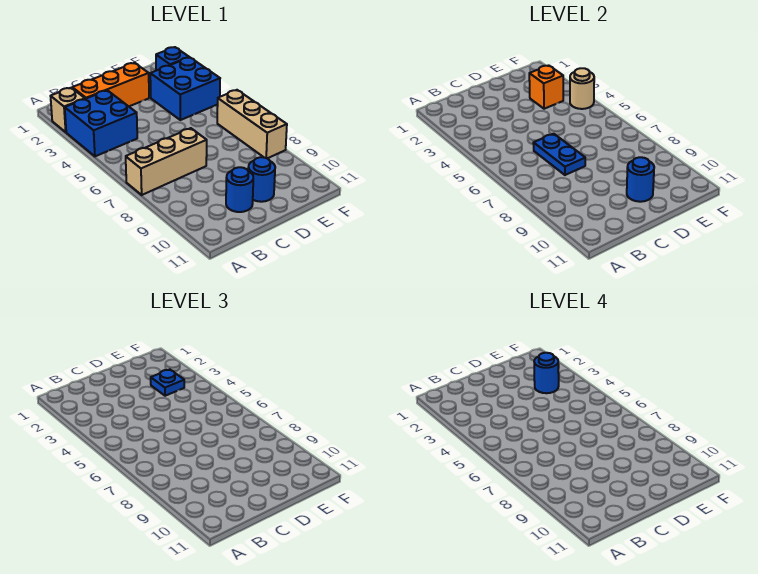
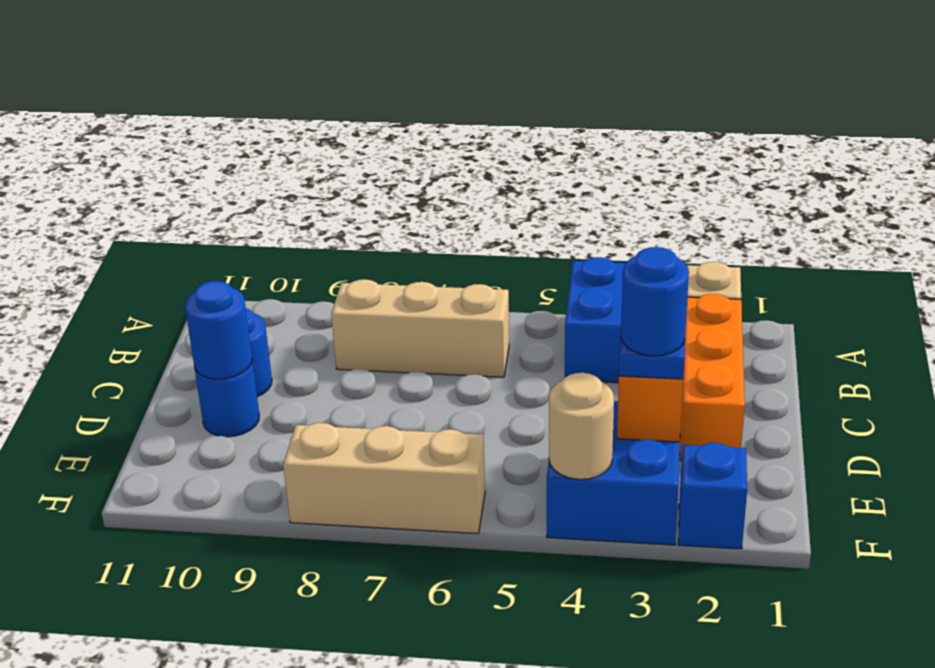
tan brick A7:C7 level 1 -> tan brick B6:B8 level 1
blue plate C6:C7 level 2 -> none

